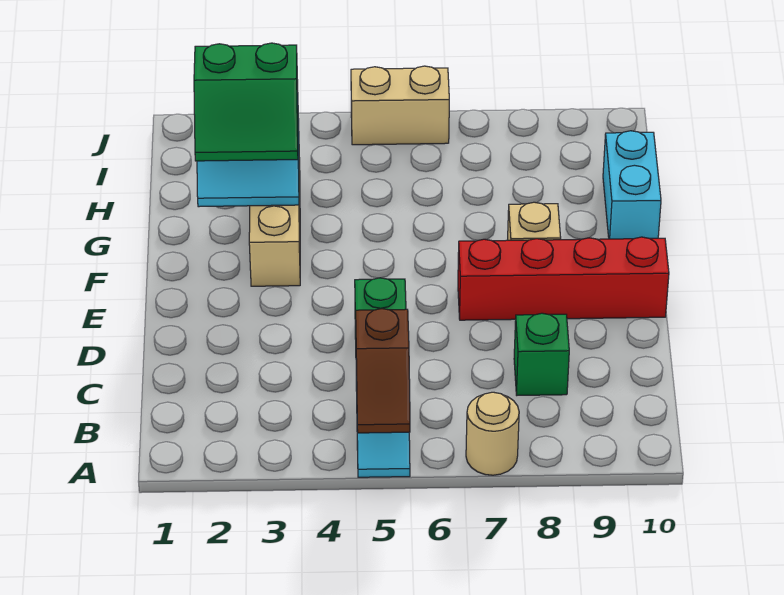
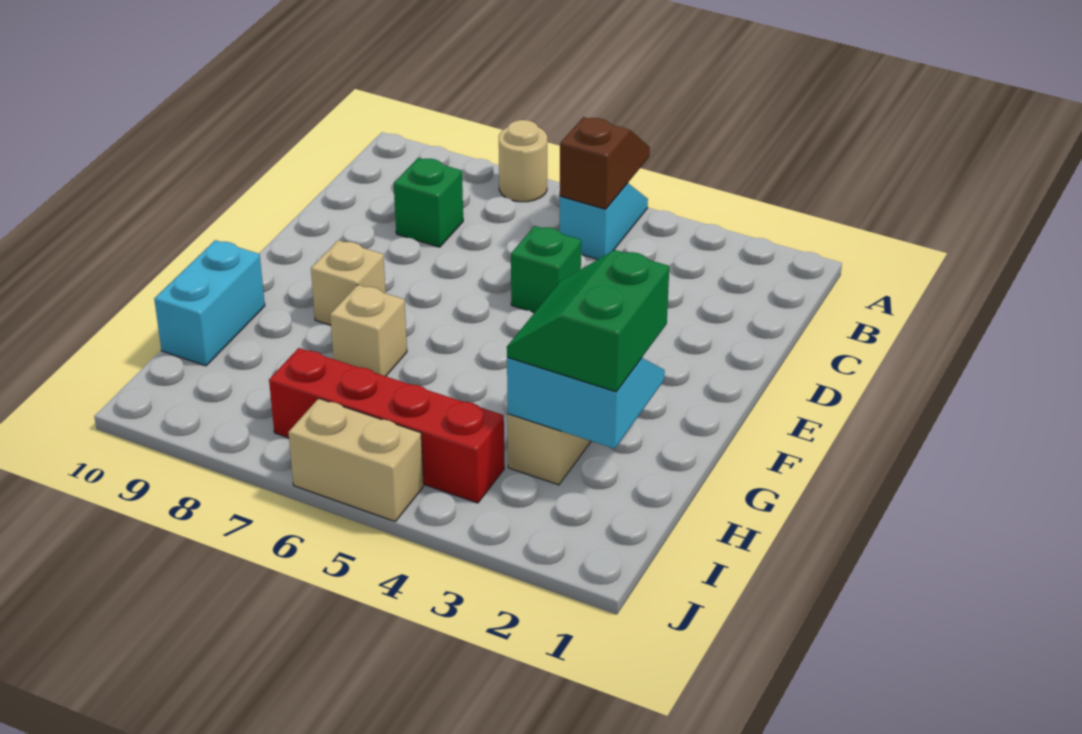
red brick E7:E10 level 1 -> red brick I4:I7 level 1
green slope G2:H3 level 3 top H -> green slope G2:H3 level 3 top 2
none -> tan brick G7 level 1

